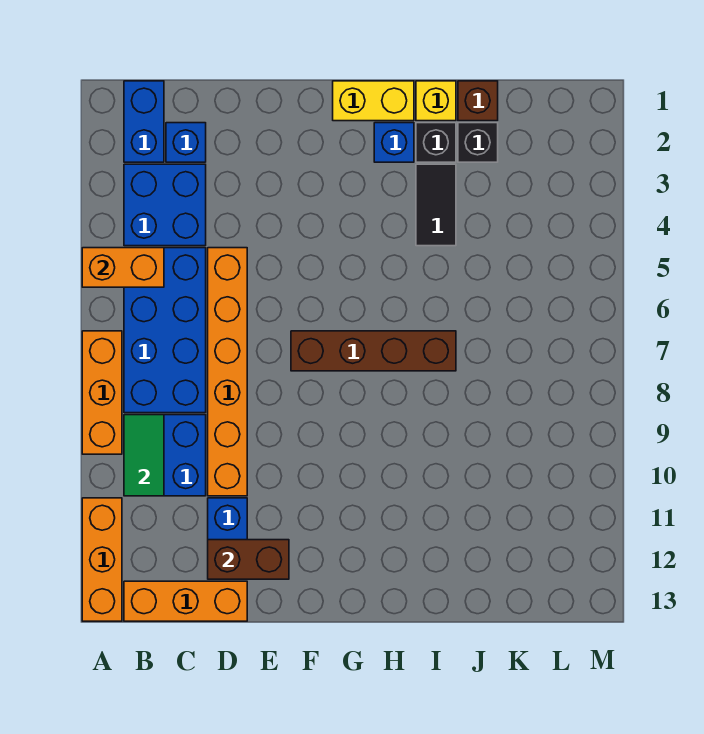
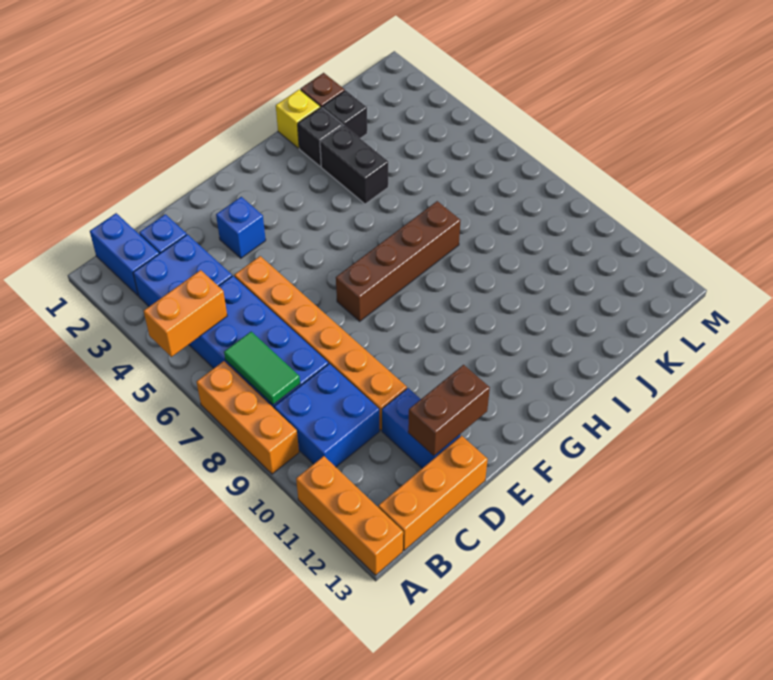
green tile B9:B10 level 2 -> green tile B7:B8 level 2
yellow brick G1:H1 level 1 -> none
blue brick H2 level 1 -> blue brick E3 level 1
black tile I3:I4 level 1 -> black brick I3:I4 level 1

